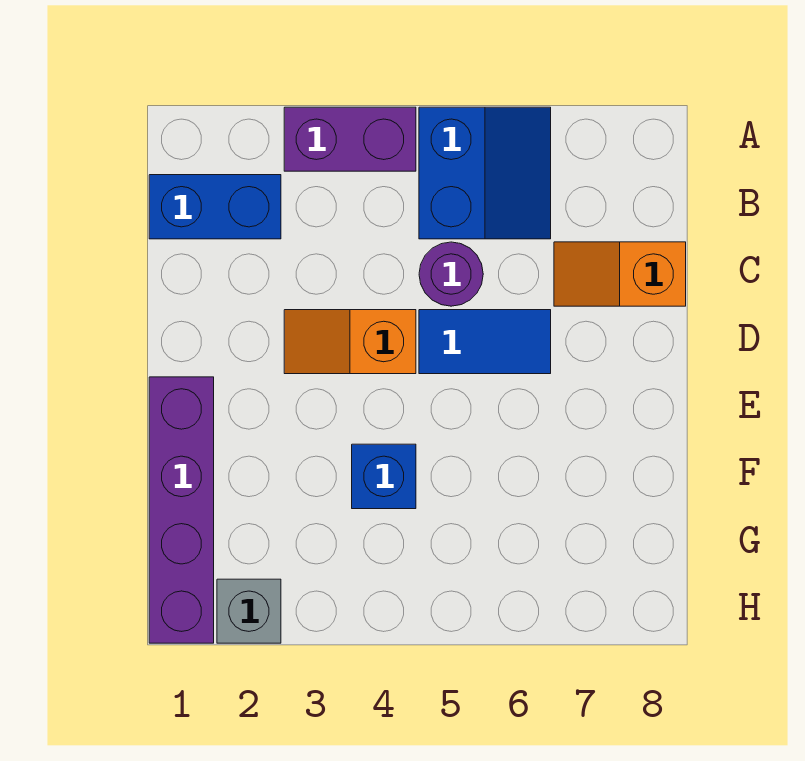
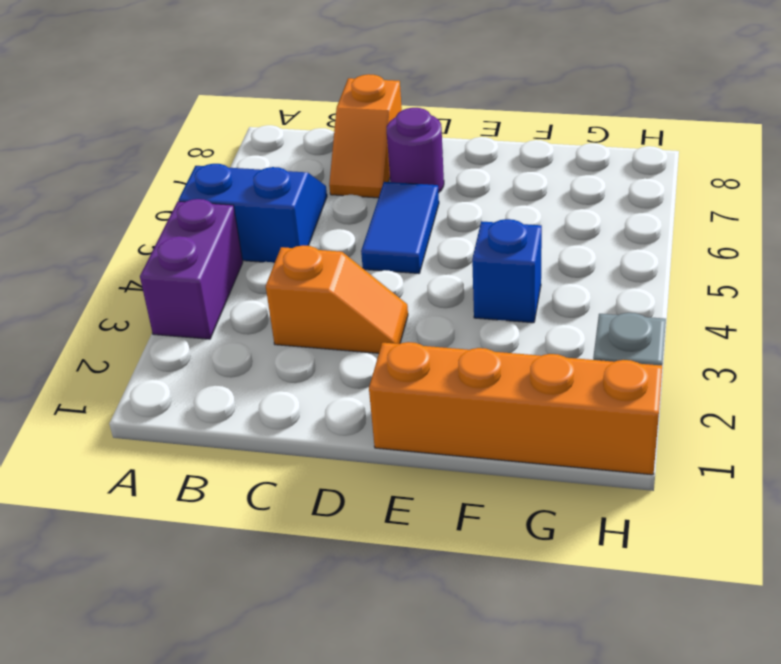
blue brick B1:B2 level 1 -> none
purple round brick C5 level 1 -> purple round brick D7 level 1
orange slope D3:D4 level 1 top 4 -> orange slope C3:D3 level 1 top C
purple brick E1:H1 level 1 -> orange brick E1:H1 level 1

